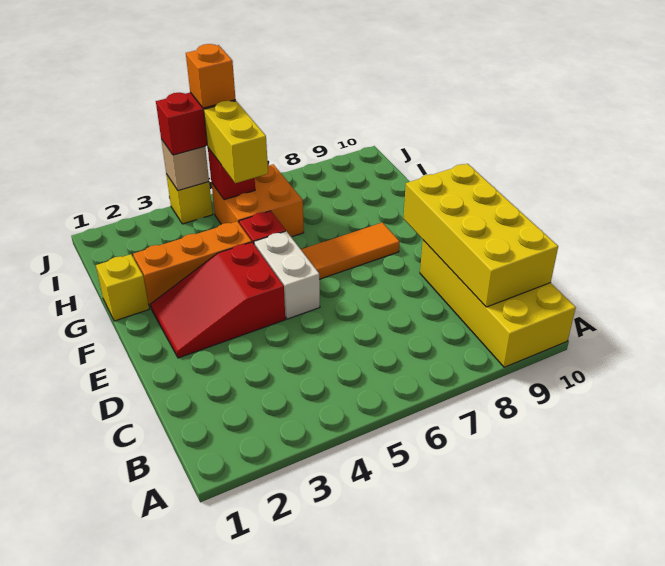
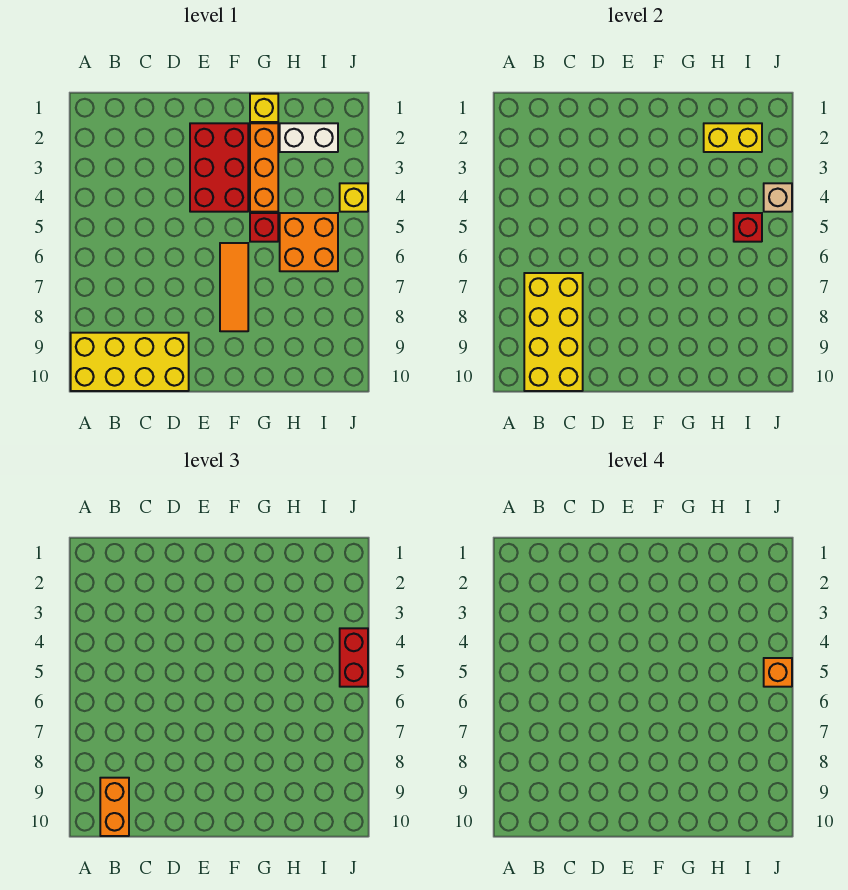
yellow brick B9:E10 level 2 -> yellow brick B7:C10 level 2
none -> orange brick B9:B10 level 3
red slope E2:F4 level 1 top 4 -> red brick E2:F4 level 1
white brick E5:F5 level 1 -> white brick H2:I2 level 1
yellow brick H5:I5 level 3 -> yellow brick H2:I2 level 2

